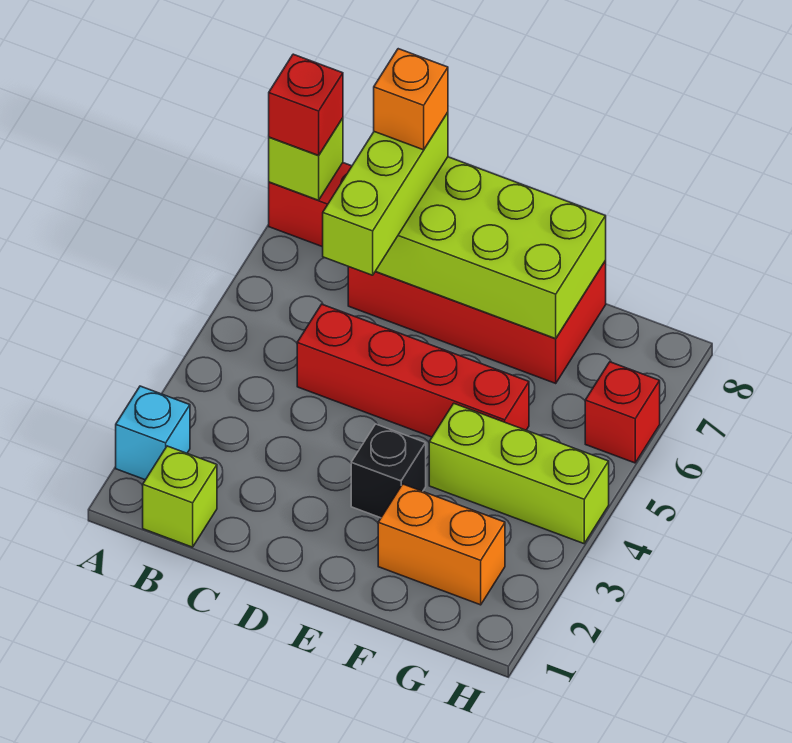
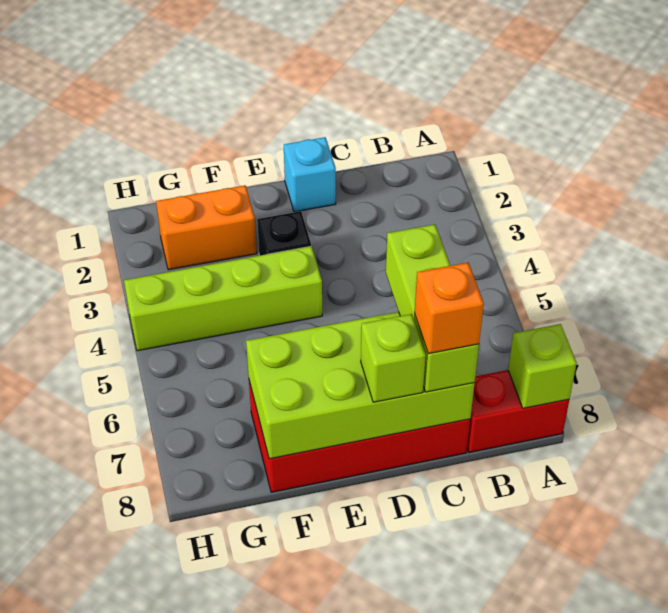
cyan brick A2 level 1 -> cyan brick D1 level 1
red brick A8 level 3 -> none
lime brick B1 level 1 -> lime brick D8 level 3
red brick C5:F5 level 1 -> none
lime brick F4:H4 level 1 -> lime brick E4:H4 level 1
red brick H6 level 1 -> none

